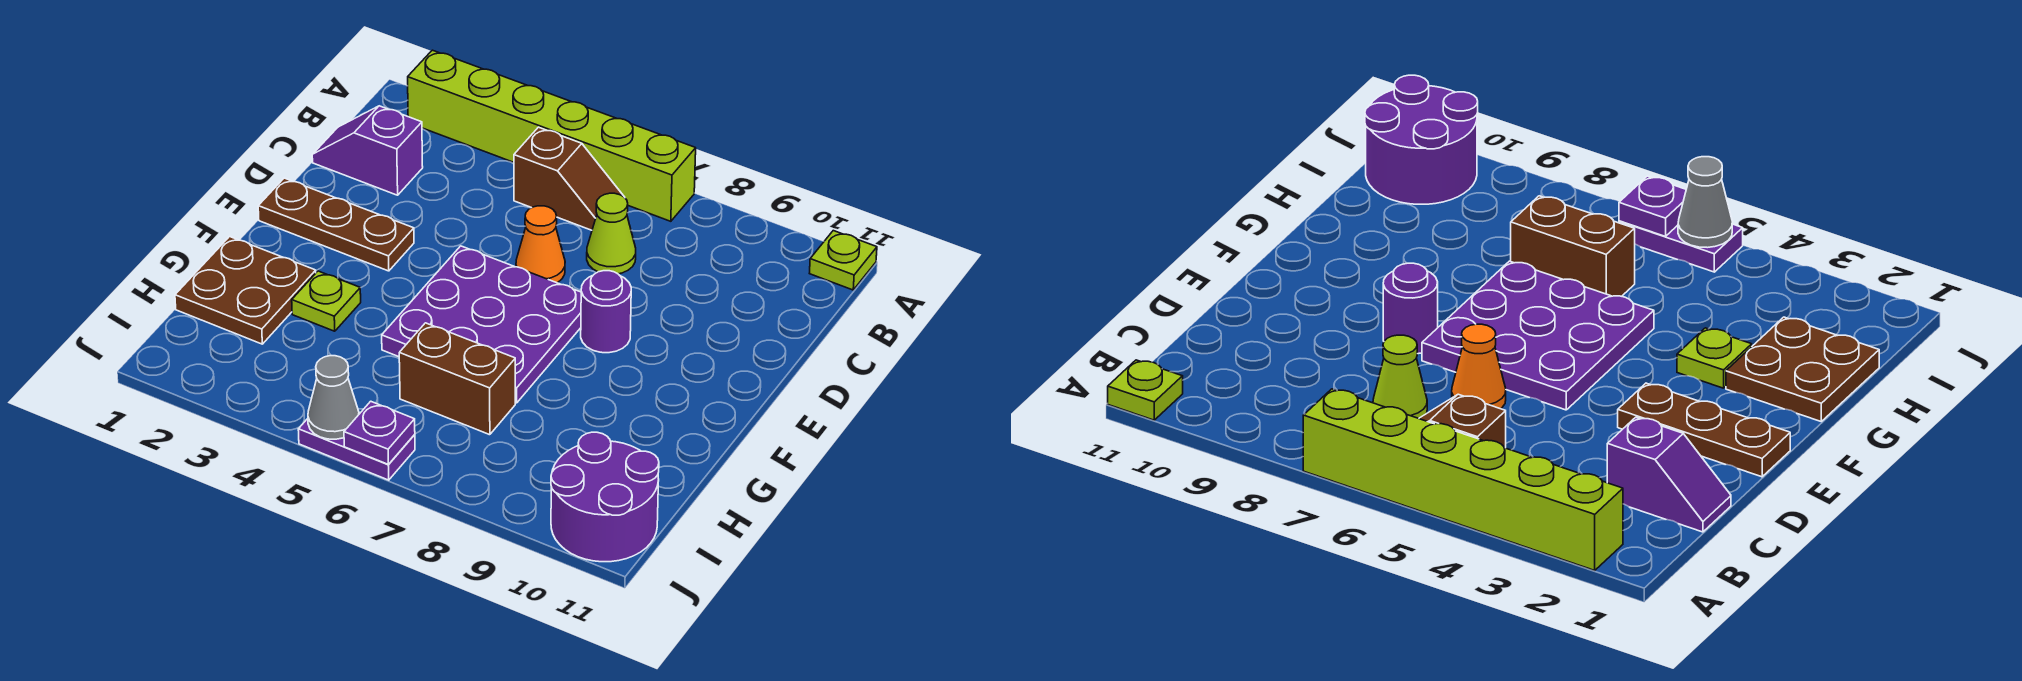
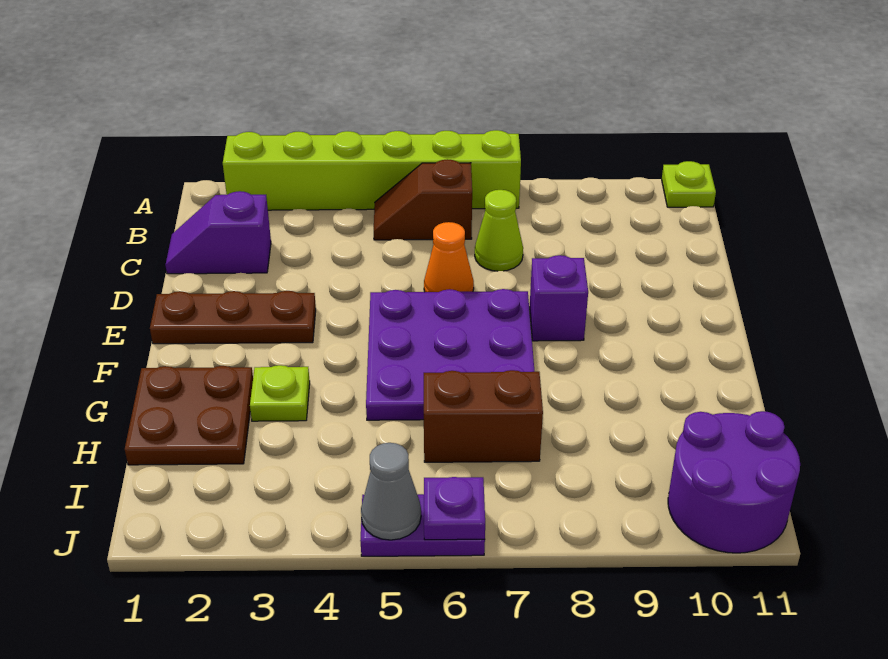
brown slope B5:B6 level 1 top 5 -> brown slope B5:B6 level 1 top 6
purple round brick E8 level 1 -> purple brick E8 level 1

